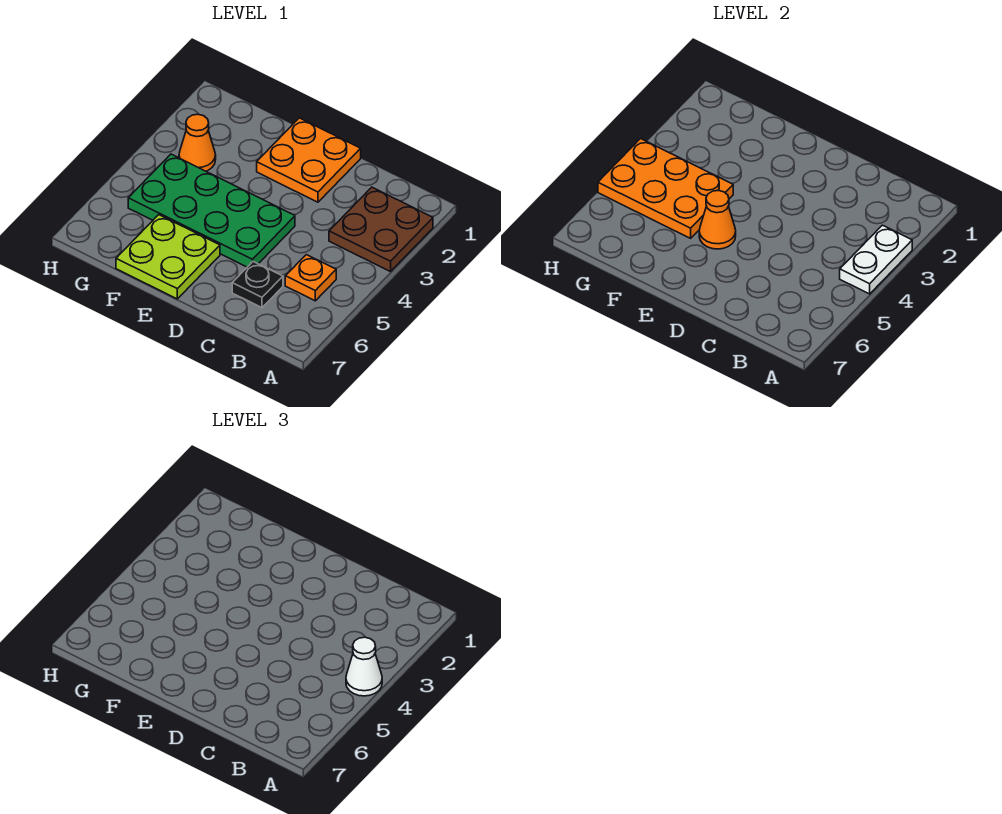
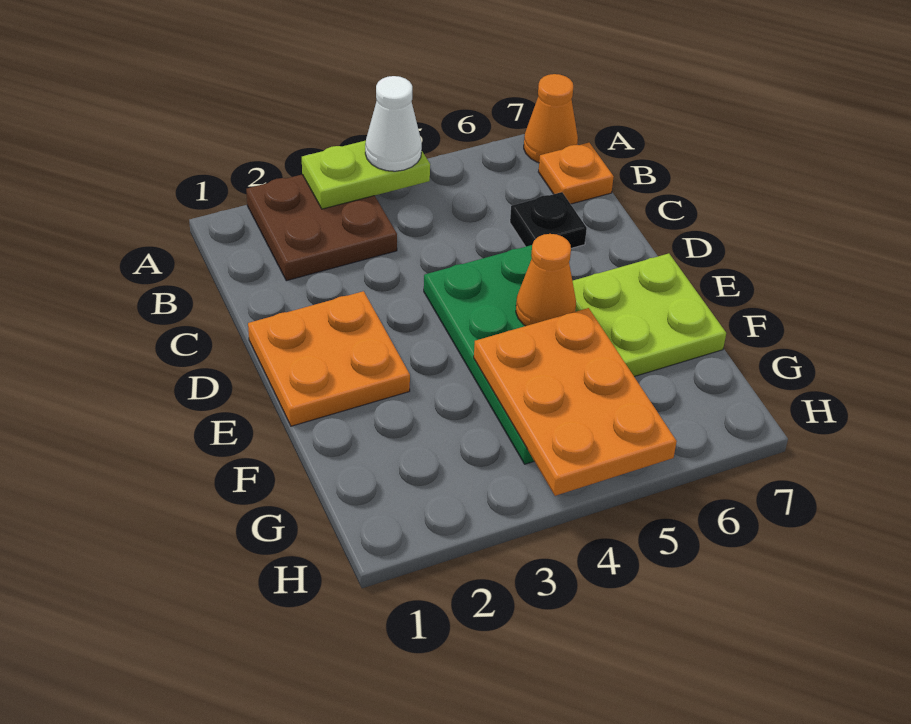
white plate A3:A4 level 2 -> lime plate A3:A4 level 2
orange plate B5 level 1 -> orange plate B7 level 1
orange cone G3 level 1 -> orange cone A7 level 1

